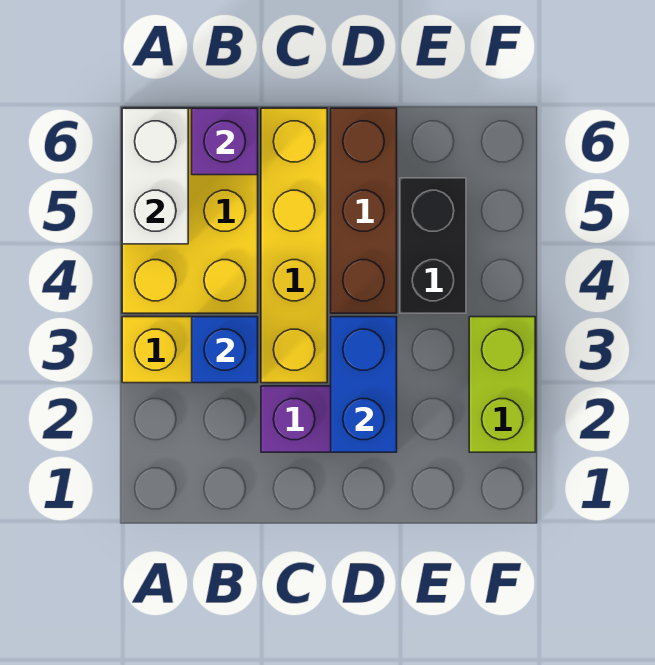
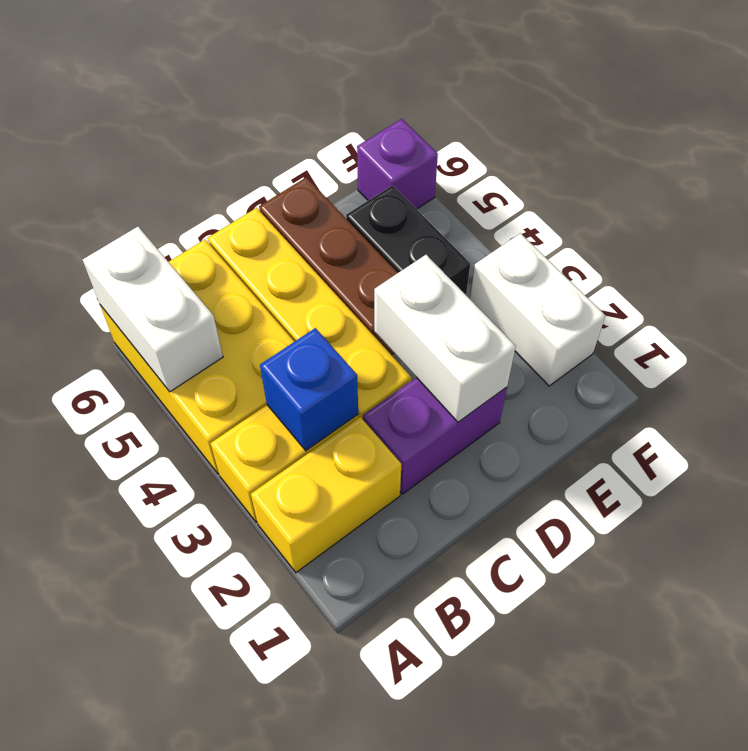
none -> yellow brick A2:B2 level 1
purple brick B6 level 2 -> purple brick F6 level 1
blue brick D2:D3 level 2 -> white brick D2:D3 level 2
lime brick F2:F3 level 1 -> white brick F2:F3 level 1

